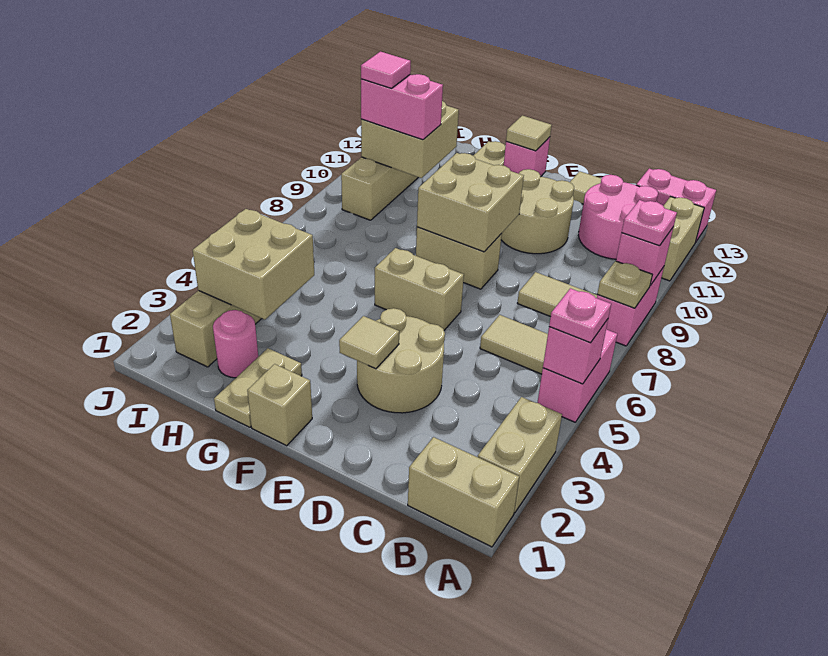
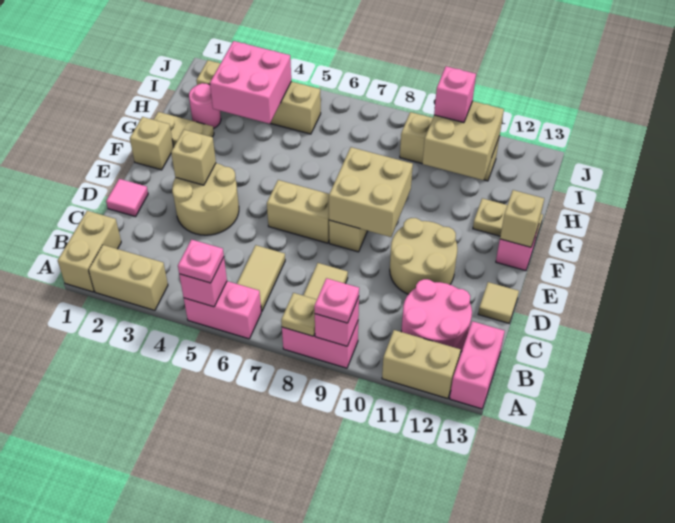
tan tile E3 level 2 -> tan brick E3 level 2
tan brick E6:F6 level 1 -> tan brick E6:E7 level 1
tan tile F13 level 2 -> tan brick F13 level 2
tan brick H3:I4 level 2 -> pink brick H3:I4 level 2
pink brick H10:I10 level 3 -> pink brick I10 level 3
pink tile I10 level 4 -> pink tile D1 level 1

